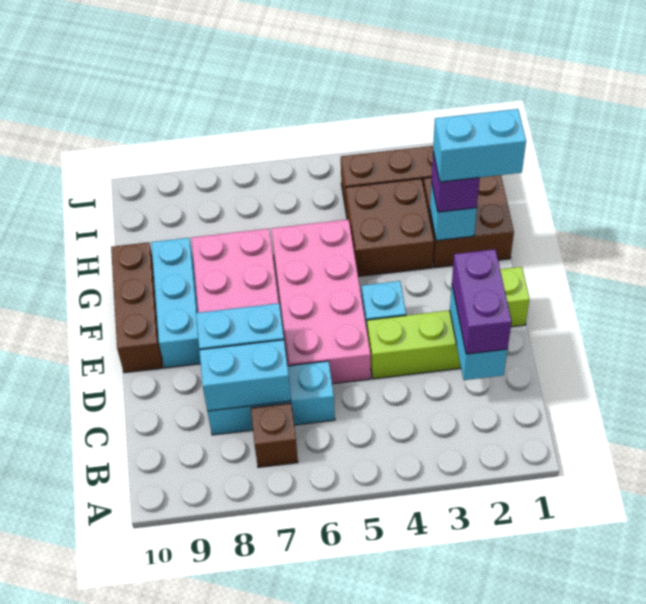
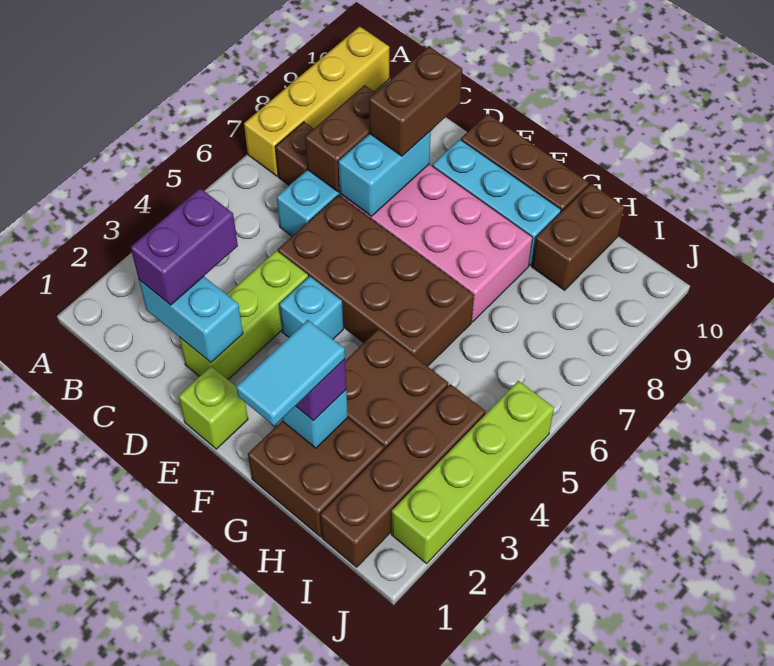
none -> yellow brick A7:A10 level 1
purple brick C2:D2 level 3 -> purple brick C2:C3 level 3
cyan brick C7:C8 level 2 -> brown brick C7:C8 level 2
pink brick D5:G6 level 1 -> brown brick D5:G6 level 1
none -> brown brick D8:D9 level 3
cyan brick G1:G2 level 4 -> cyan tile G1:G2 level 4
none -> brown brick H9:H10 level 1
none -> lime brick J2:J5 level 1

